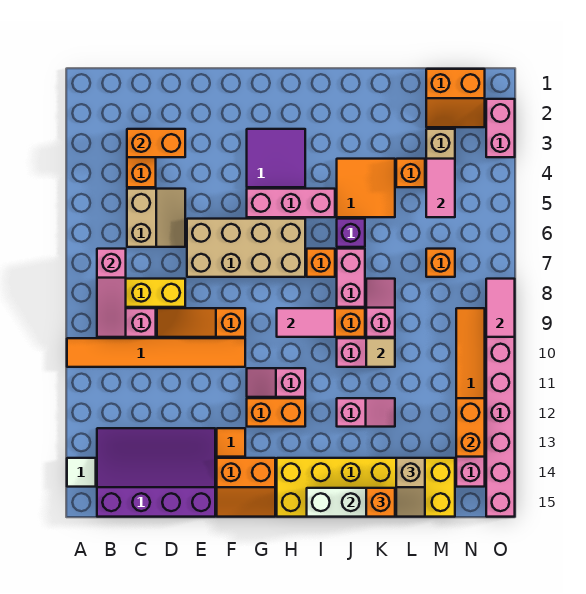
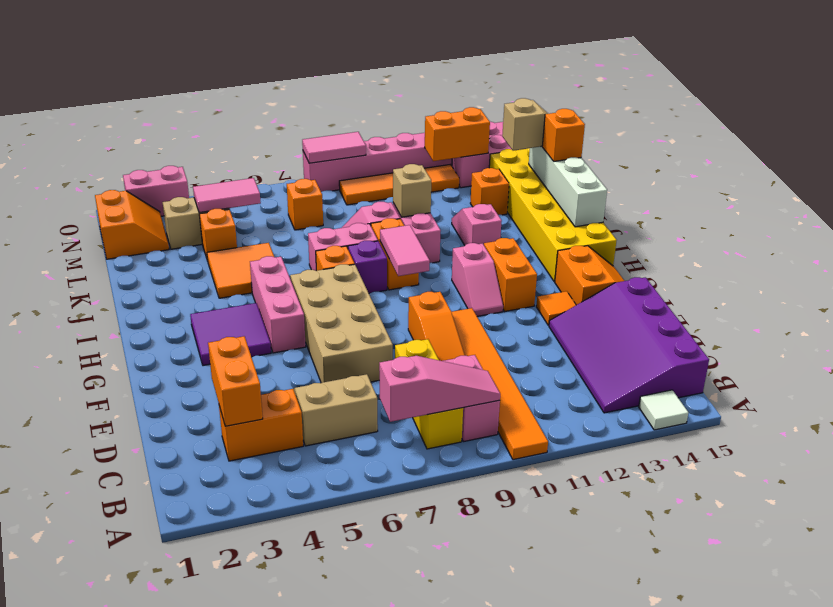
purple brick J6 level 1 -> purple brick I8 level 1
tan tile K10 level 2 -> tan brick K10 level 2
none -> orange brick L13 level 1

